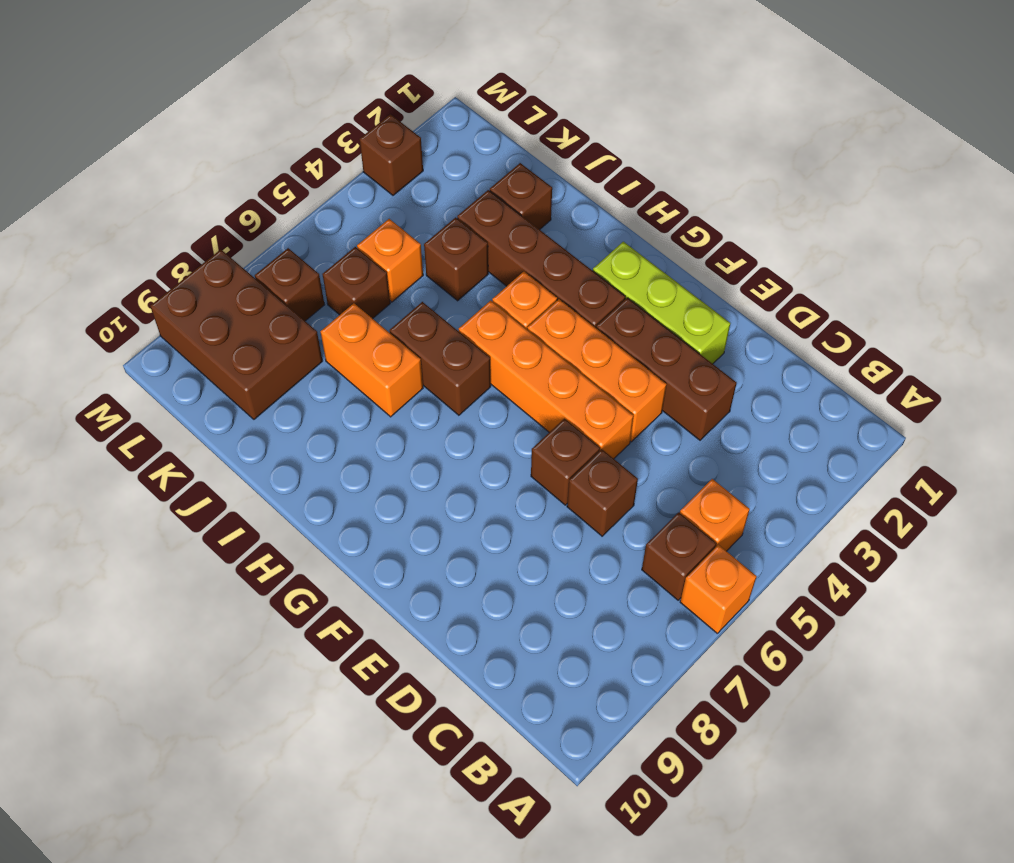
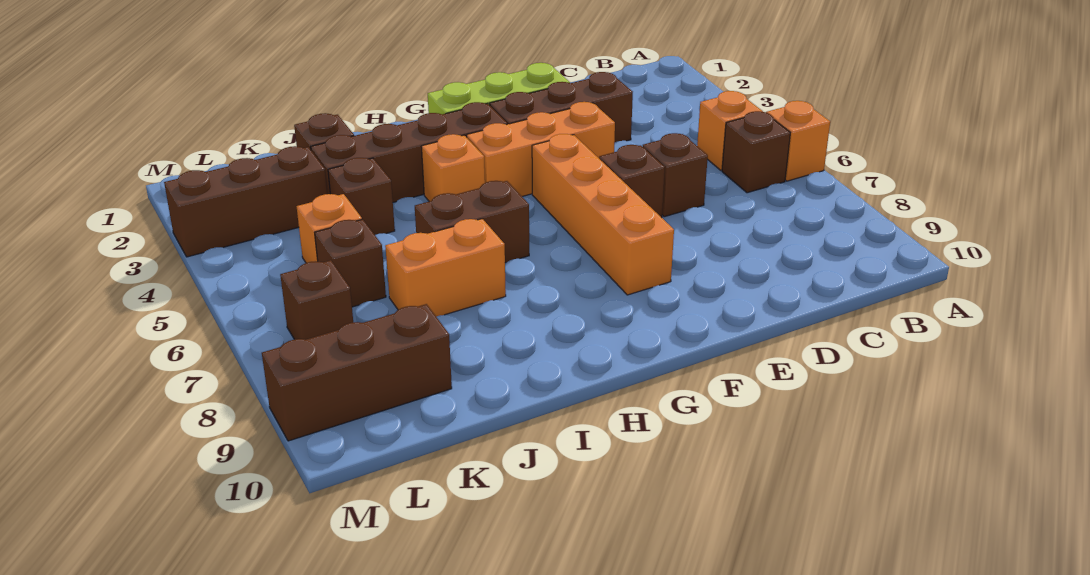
orange brick E5:H5 level 1 -> orange brick F5:F8 level 1
brown brick K8:M9 level 1 -> brown brick K9:M9 level 1
brown brick M3 level 1 -> brown brick K3:M3 level 1

